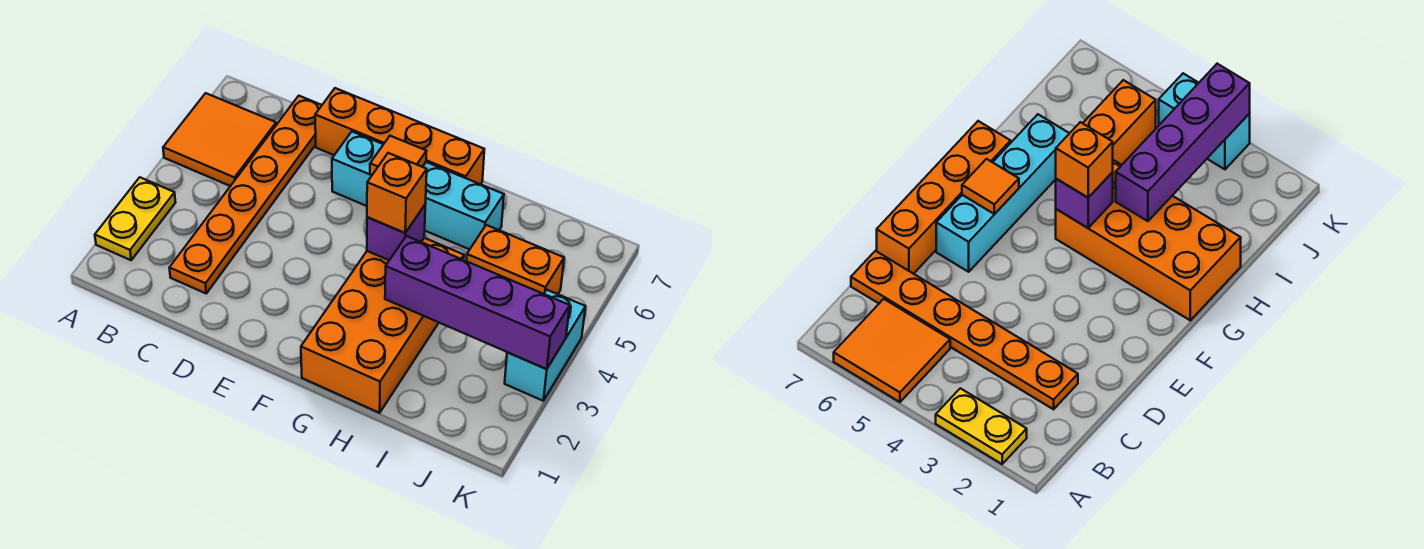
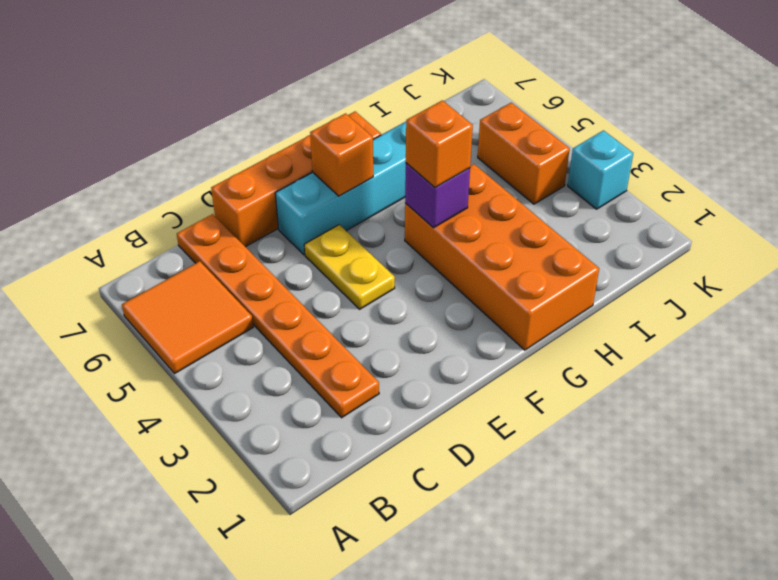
yellow plate A2:A3 level 1 -> yellow plate E4:E5 level 1
orange tile F6 level 2 -> orange brick F6 level 2
purple brick H3:K3 level 2 -> none
orange brick I5:J5 level 1 -> orange brick J4:J5 level 1
cyan brick K3:K4 level 1 -> cyan brick K3 level 1

